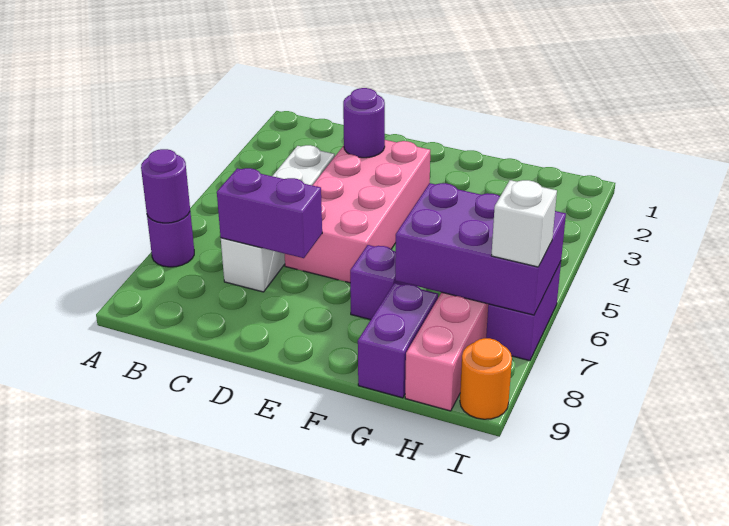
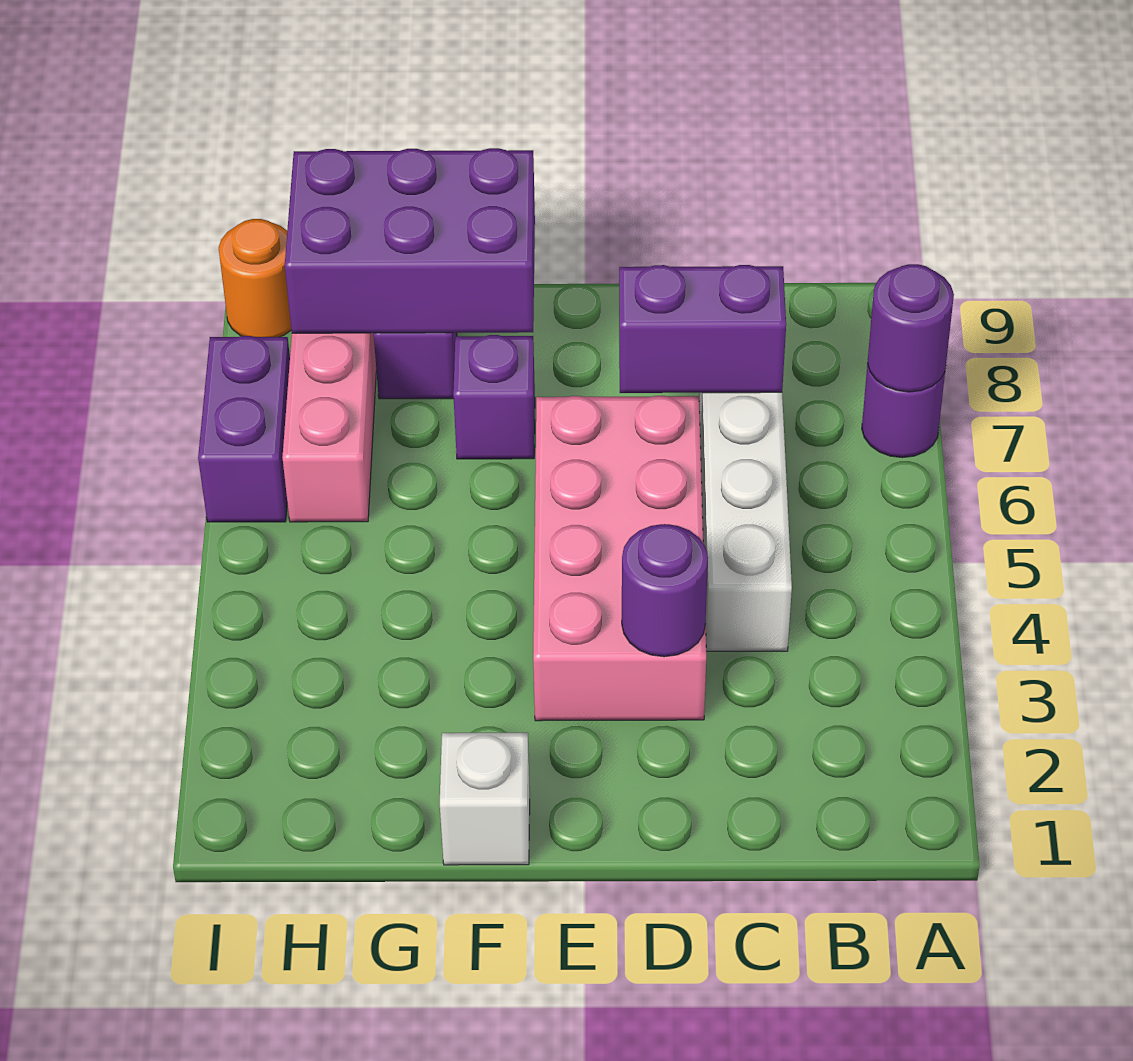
purple brick G6:I7 level 2 -> purple brick F8:H9 level 2
white brick I7 level 3 -> white brick F1 level 1

